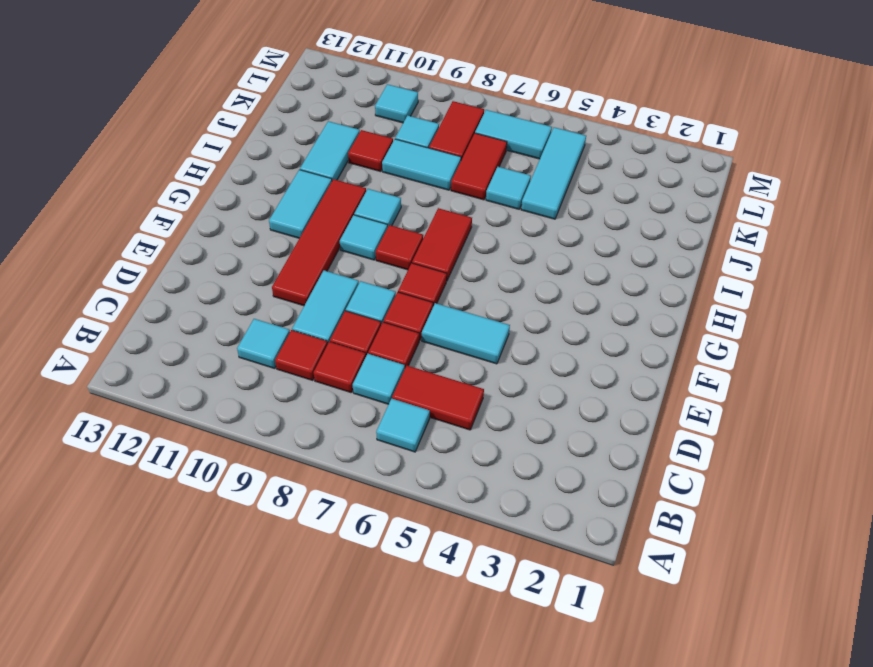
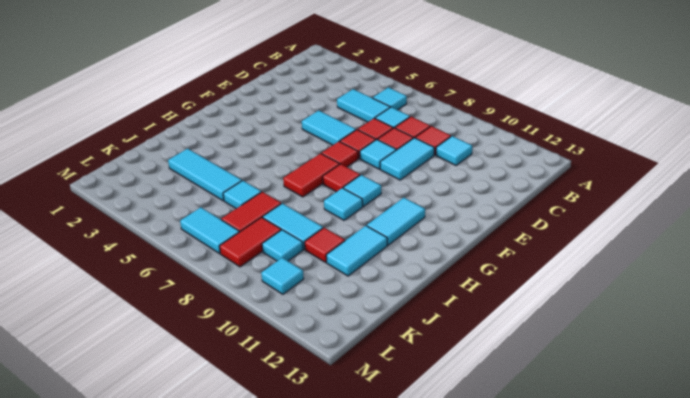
red tile C5:C6 level 1 -> cyan tile C5:C6 level 1
red tile E10:H10 level 1 -> none
cyan tile J5:L5 level 1 -> cyan tile J3:J5 level 1

